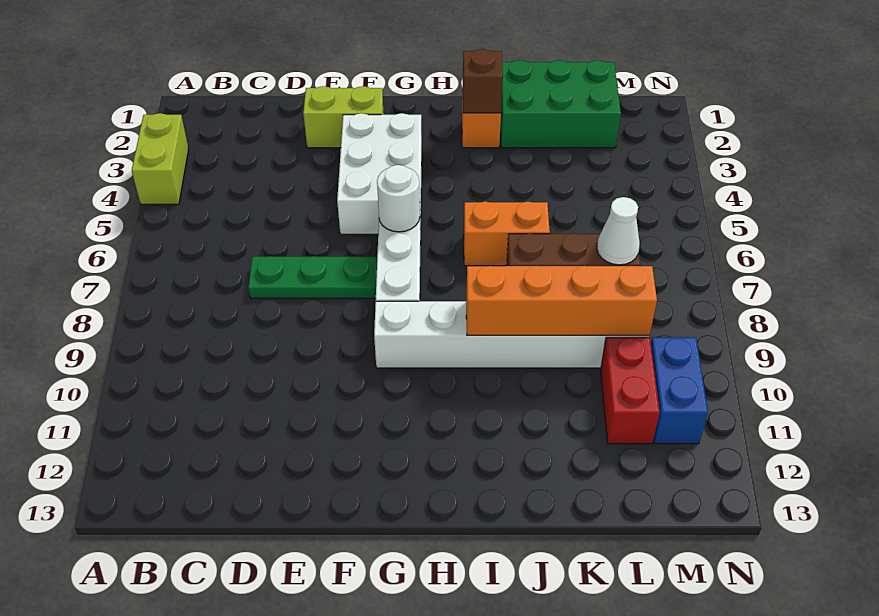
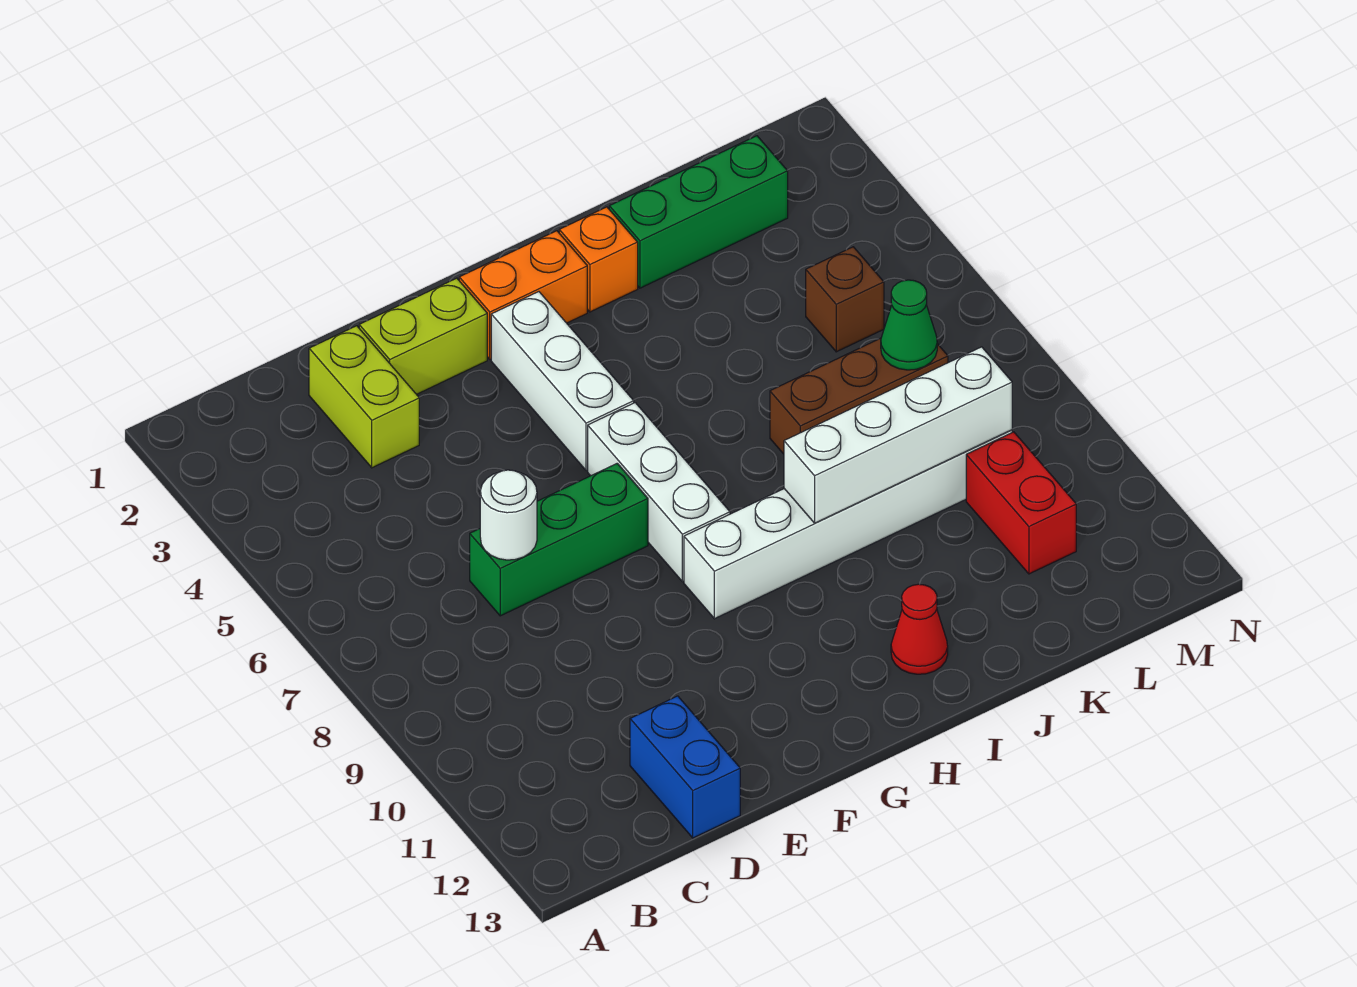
lime brick A3:A4 level 1 -> lime brick D2:D3 level 1
green plate D7:F7 level 1 -> green brick D7:F7 level 1
white brick F3:G5 level 1 -> white brick G3:G5 level 1
white round brick G6 level 2 -> white round brick D7 level 2
brown brick I2 level 2 -> brown brick L5 level 1
orange brick I6:J6 level 1 -> orange brick G2:H2 level 1
orange brick I9:L9 level 2 -> white brick I9:L9 level 2
none -> red cone I12 level 1
green brick J1:L2 level 1 -> green brick J2:L2 level 1
white cone L7 level 2 -> green cone L7 level 2
blue brick M10:M11 level 1 -> blue brick D12:D13 level 1

